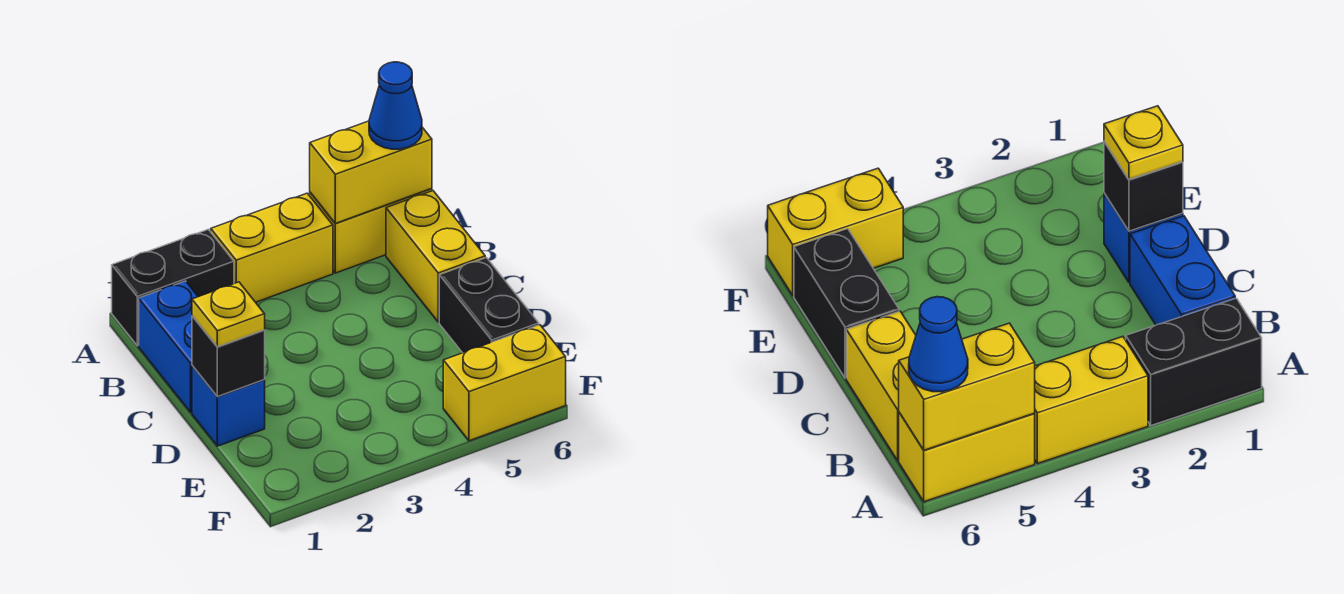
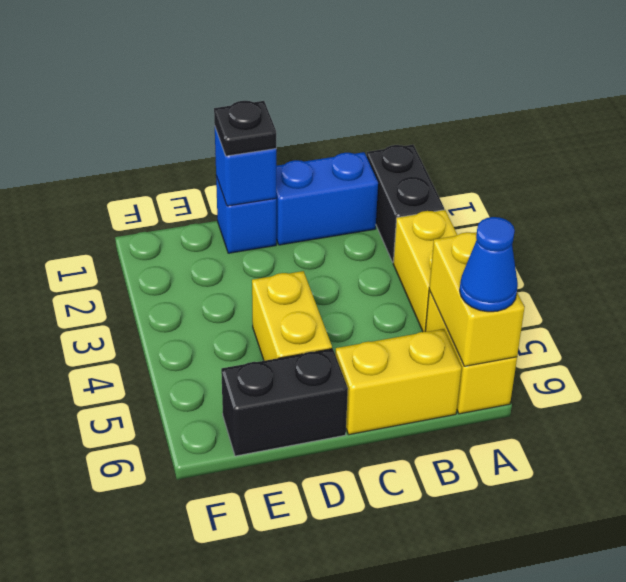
black brick D1 level 2 -> blue brick D1 level 2
yellow plate D1 level 3 -> black plate D1 level 3
yellow brick F5:F6 level 1 -> yellow brick D4:D5 level 1

